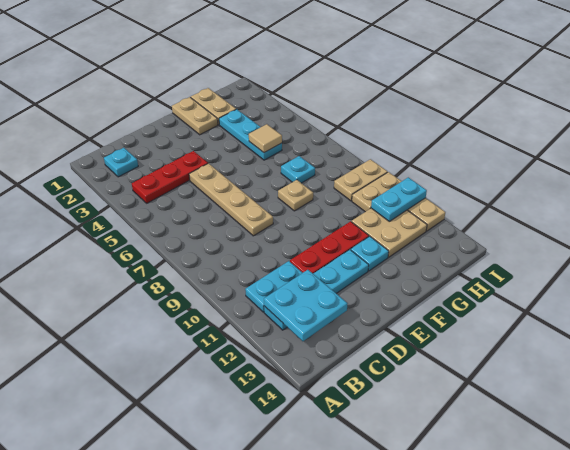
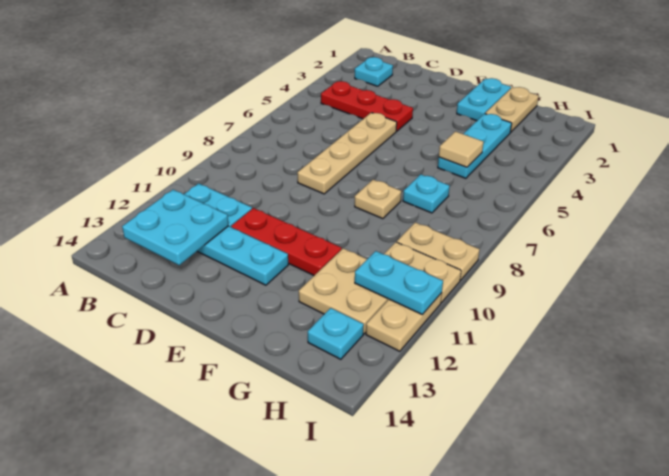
tan plate F1:F2 level 1 -> cyan plate F1:F2 level 1
cyan plate F12 level 1 -> cyan plate H13 level 1

